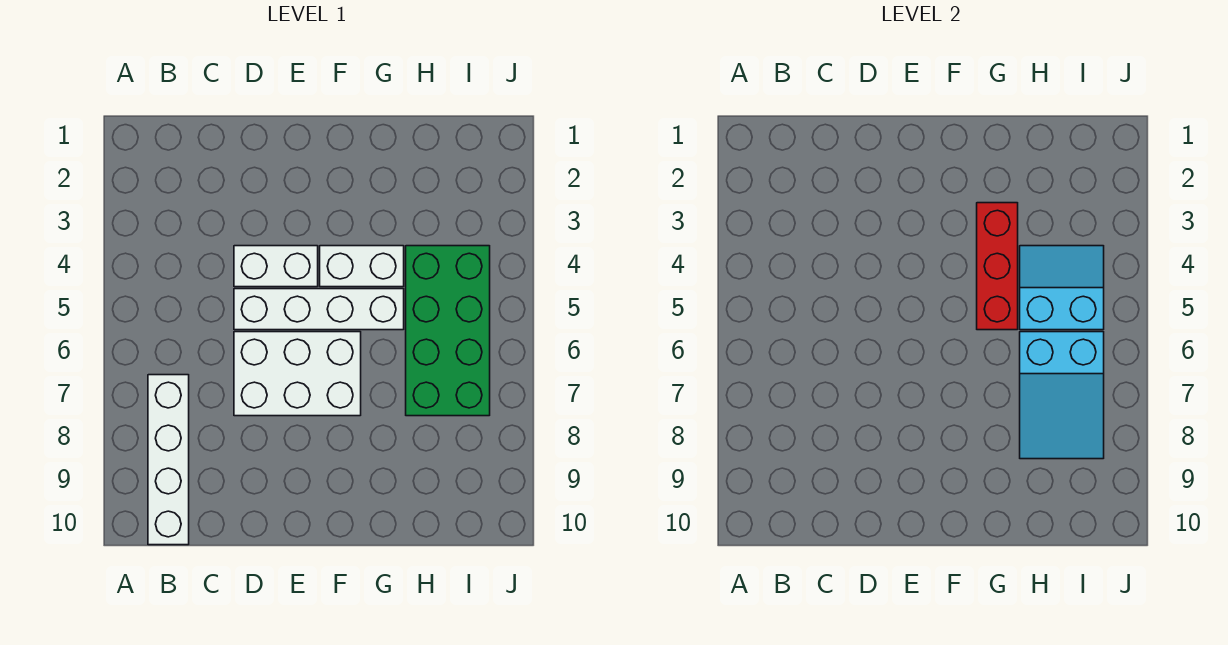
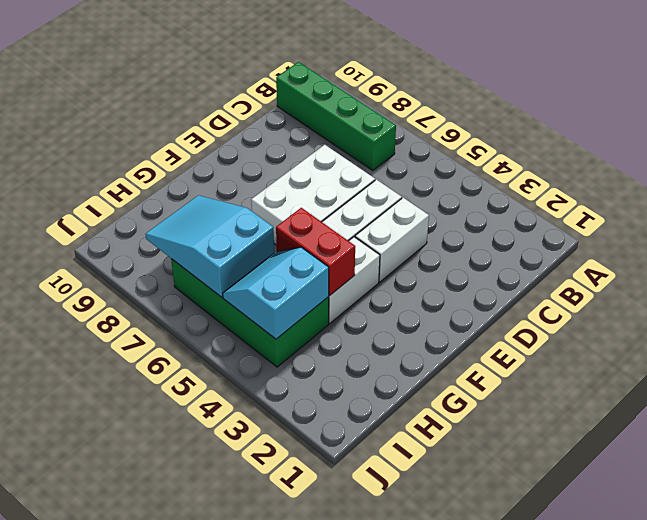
white brick B7:B10 level 1 -> green brick B7:B10 level 1
red brick G3:G5 level 2 -> red brick G4:G5 level 2
cyan slope H4:I5 level 2 top 5 -> cyan slope H4:I5 level 2 top 4

